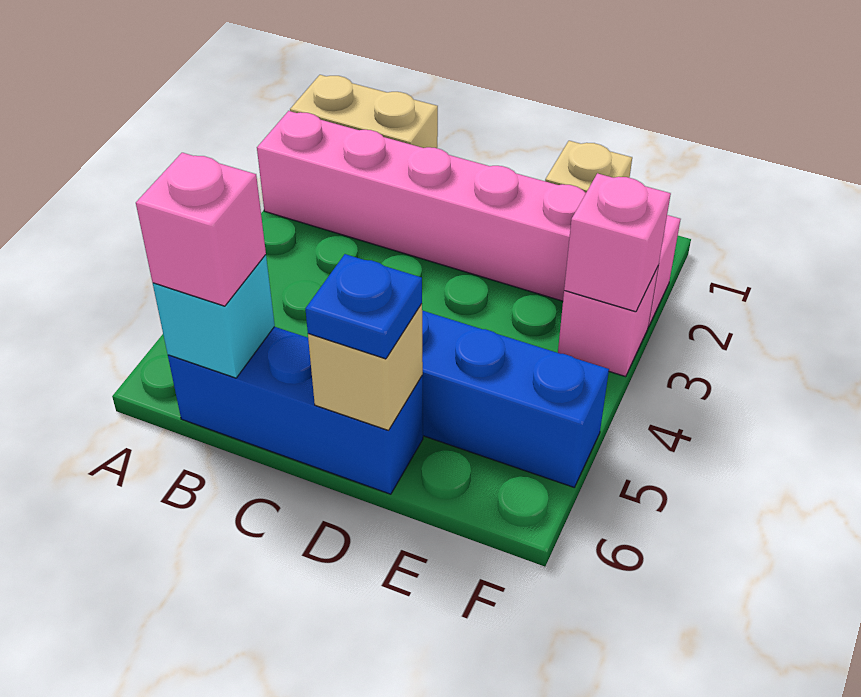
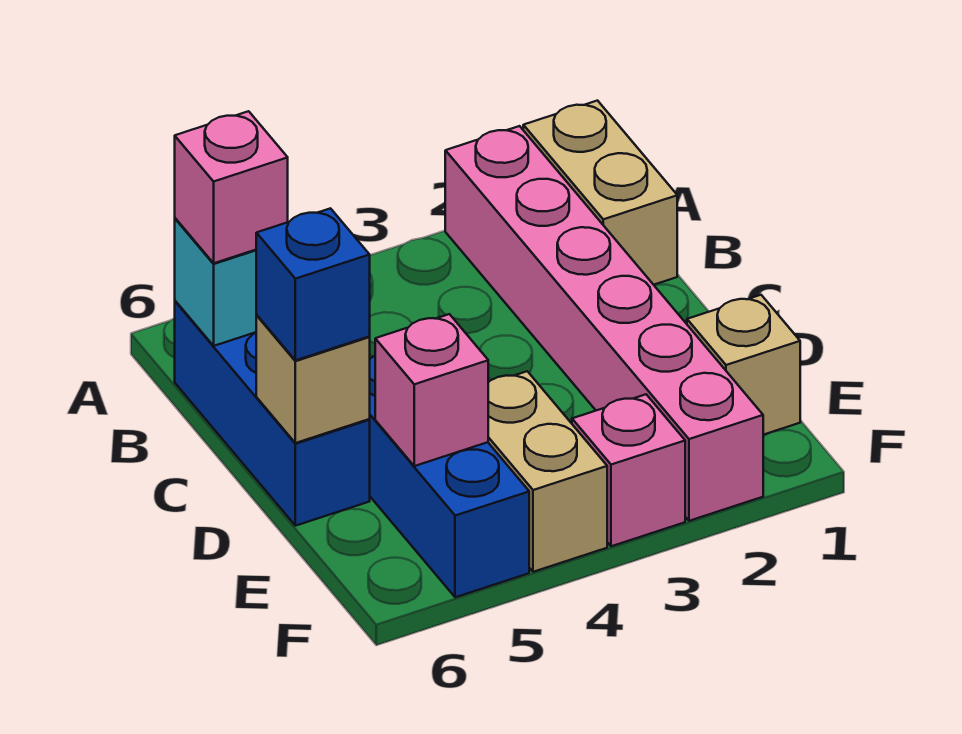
blue plate D6 level 3 -> blue brick D6 level 3
none -> tan brick E4:F4 level 1
pink brick F3 level 2 -> pink brick E5 level 2

